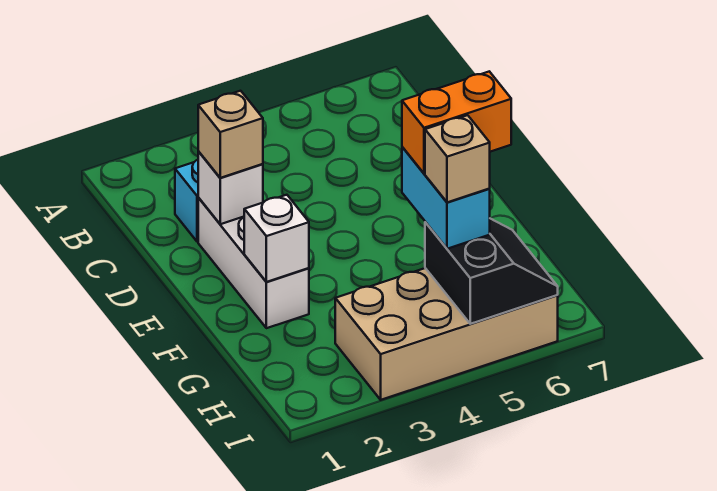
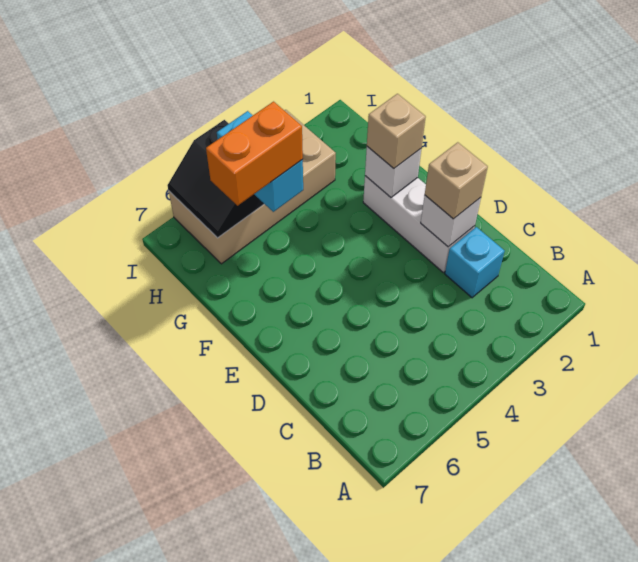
tan brick H5 level 4 -> tan brick F2 level 3

